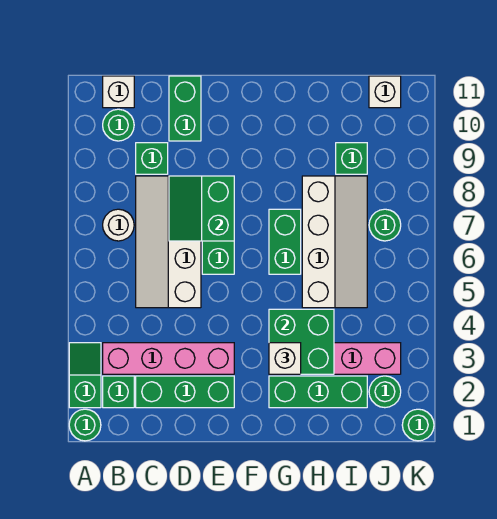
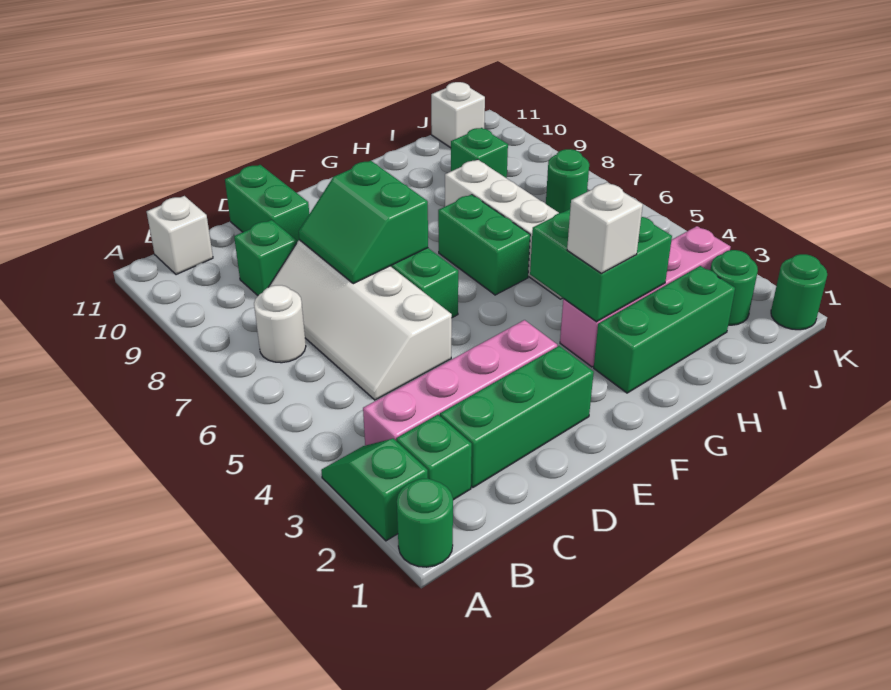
green round brick B10 level 1 -> none

